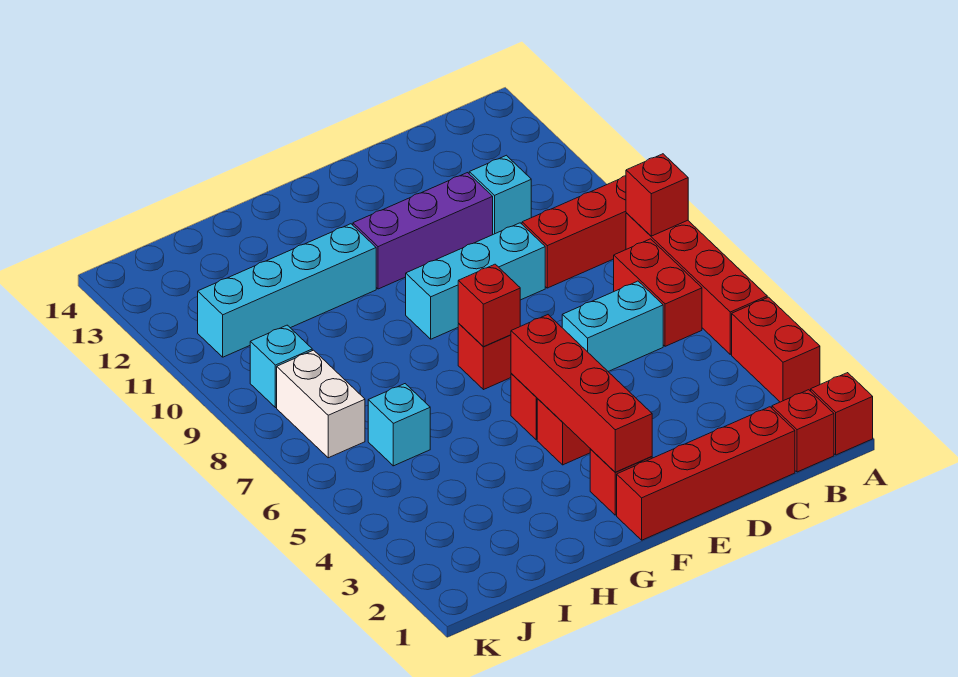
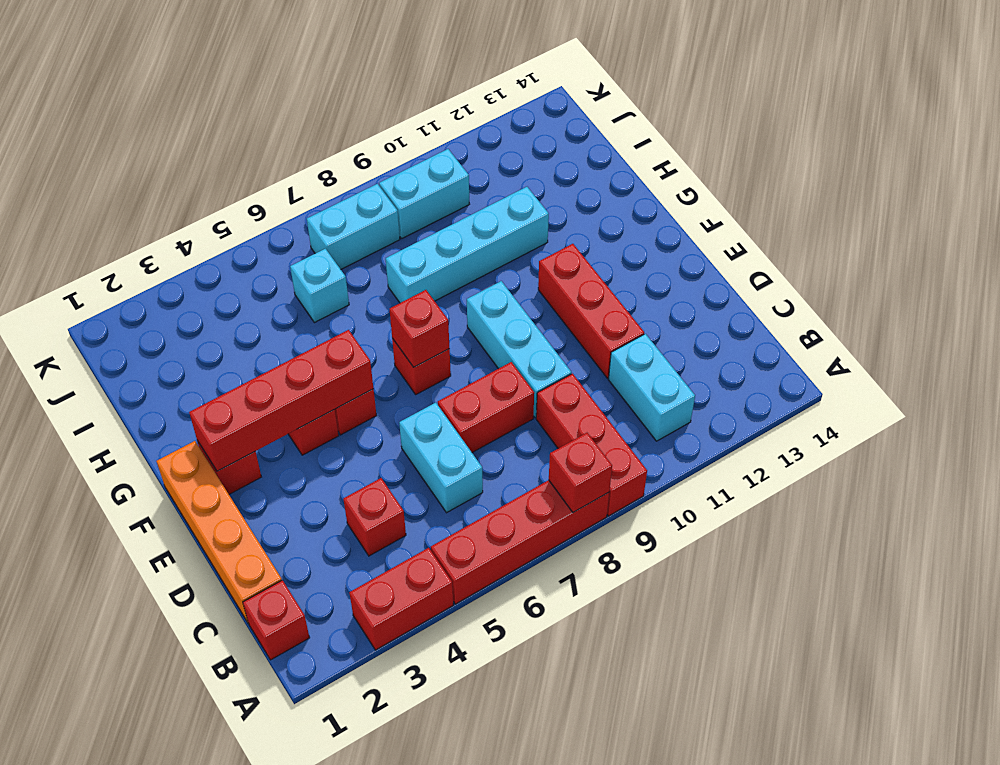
red brick A1 level 1 -> red brick C4 level 1
red brick B6:B7 level 1 -> red brick D7:D8 level 1
red brick C1:F1 level 1 -> orange brick C1:F1 level 1
cyan brick C11 level 1 -> cyan brick B11:C11 level 1
purple brick D11:F11 level 1 -> red brick D11:F11 level 1
cyan brick G11:J11 level 1 -> cyan brick H8:H11 level 1
white brick J7:J8 level 1 -> cyan brick J7:J8 level 1
cyan brick J9 level 1 -> cyan brick J9:J10 level 1

